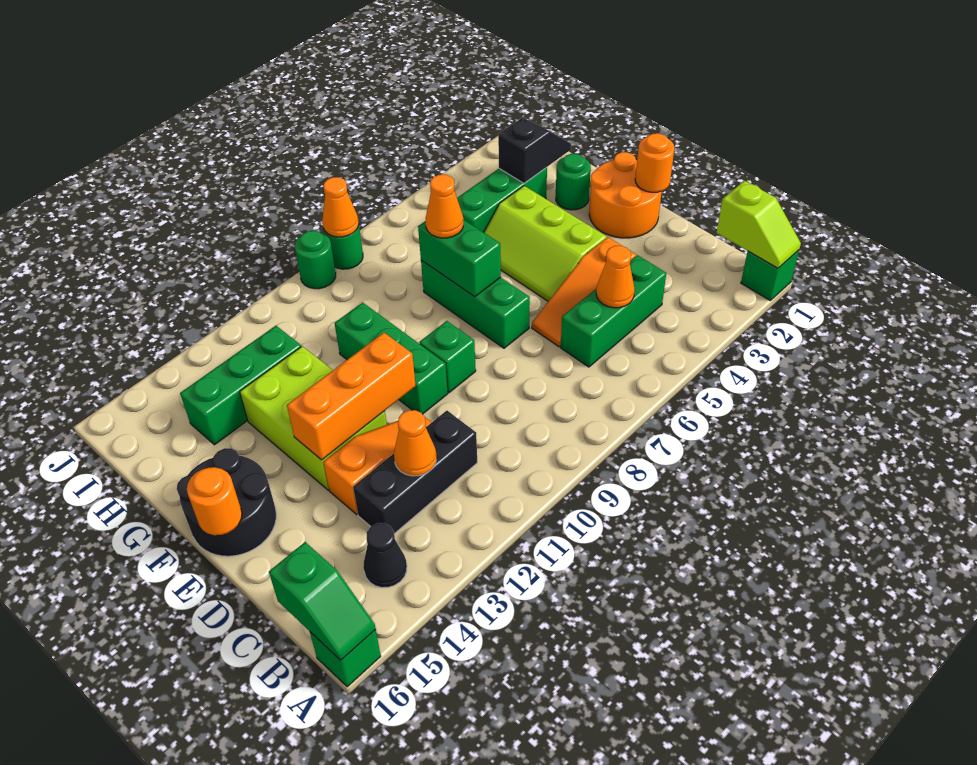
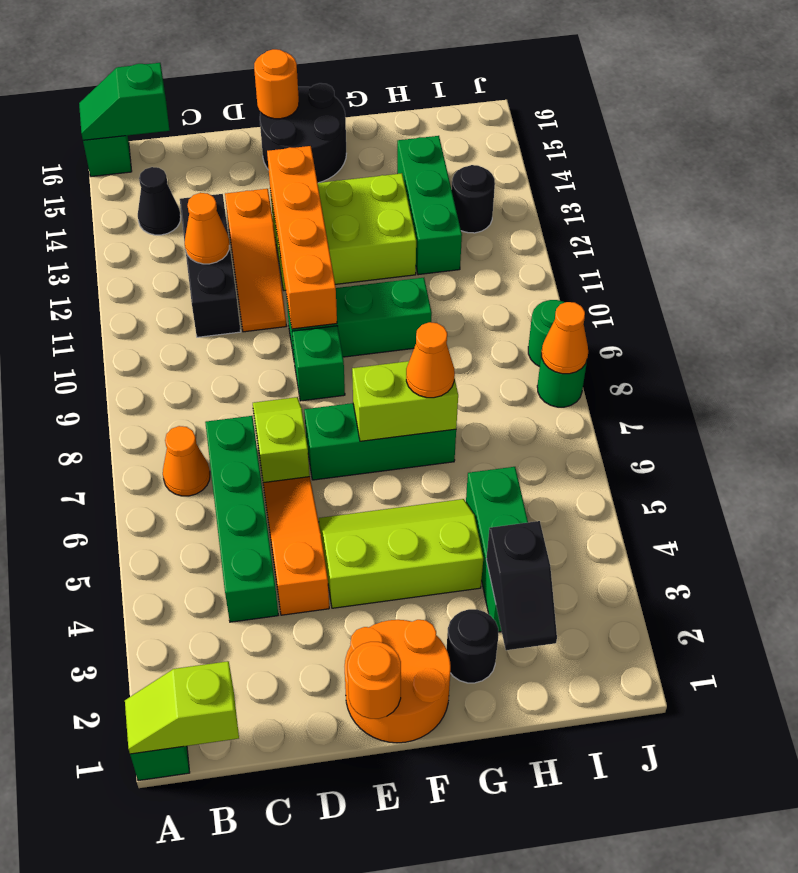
green brick C4:C6 level 1 -> green brick C4:C7 level 1
orange cone C5 level 2 -> orange cone B7 level 1
none -> lime slope D7:D8 level 1 top 7
orange brick E11:E13 level 2 -> orange brick E10:E13 level 2
green brick F7:G7 level 2 -> lime brick F7:G7 level 2
green round brick G2 level 1 -> black round brick G2 level 1
none -> black round brick I13 level 1

